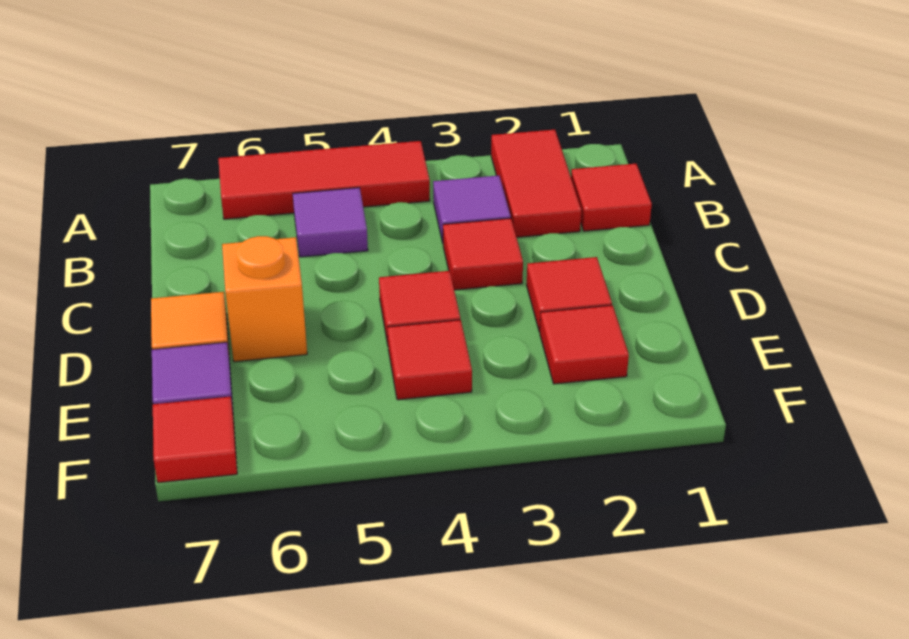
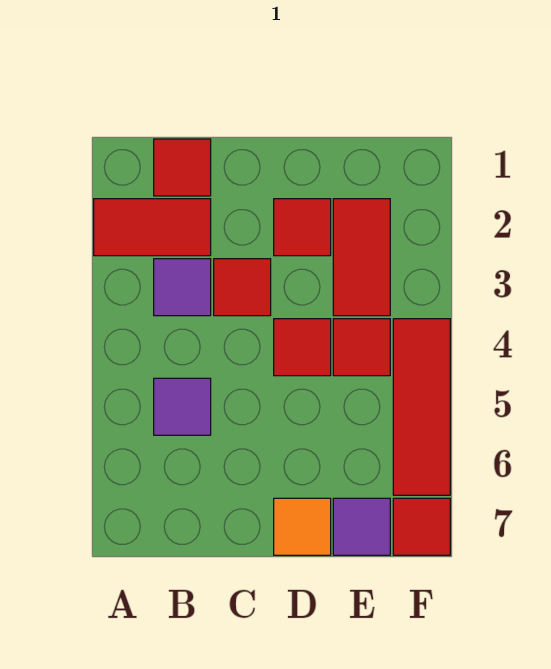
red tile A4:A6 level 1 -> red tile F4:F6 level 1
orange brick D6 level 1 -> none
red tile E2 level 1 -> red tile E2:E3 level 1

